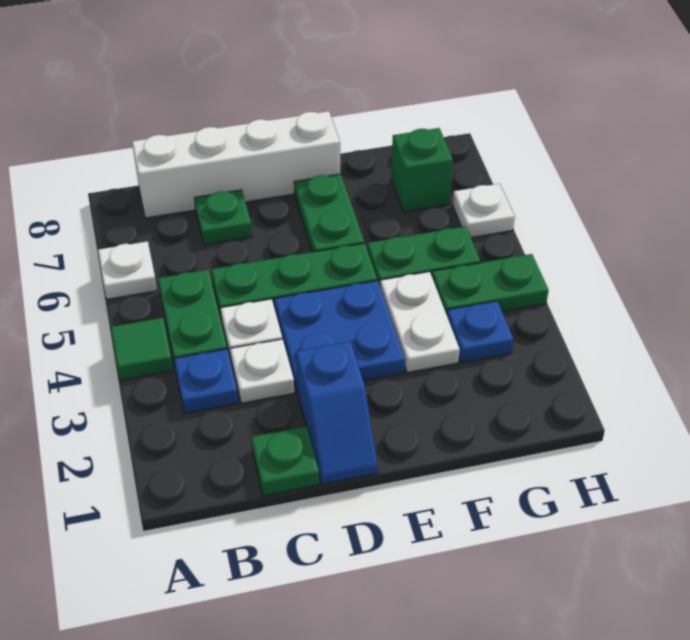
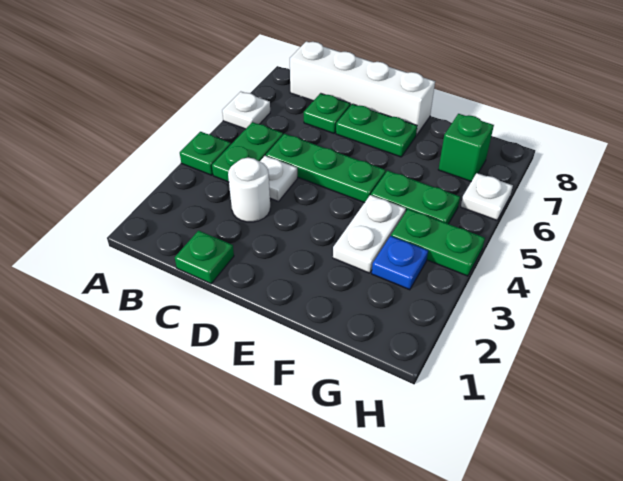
green tile A4 level 1 -> green plate A4 level 1
blue plate B3 level 1 -> none
white plate C3 level 1 -> white round brick C3 level 1
blue slope D1:D2 level 1 top 2 -> none
blue plate D3:E4 level 1 -> none
green plate E6:E7 level 1 -> green plate D7:E7 level 1

